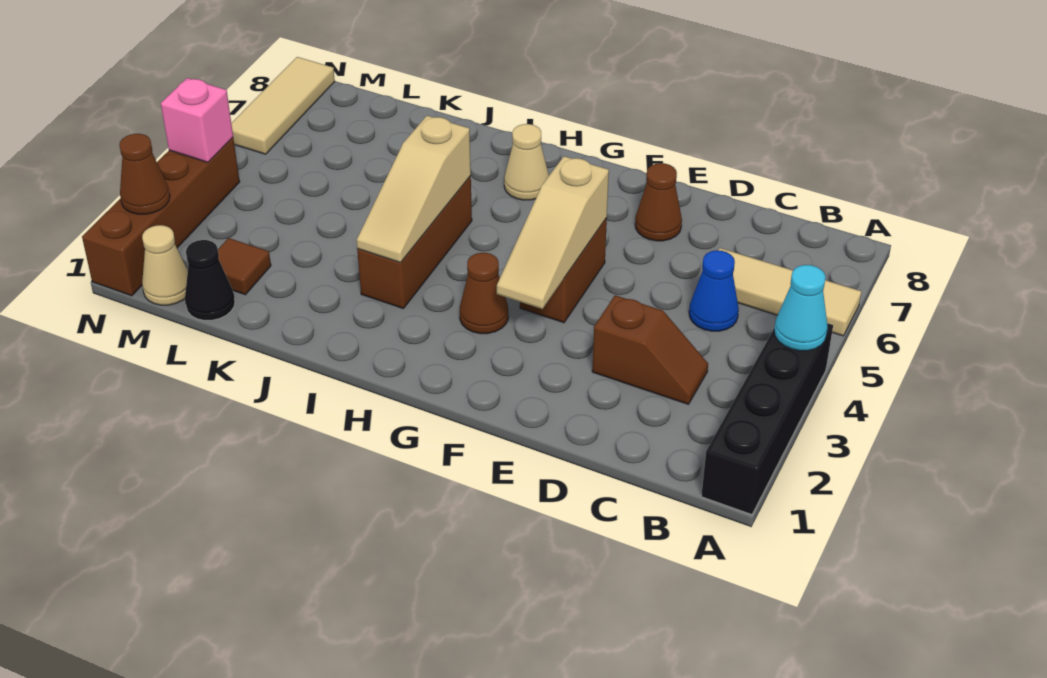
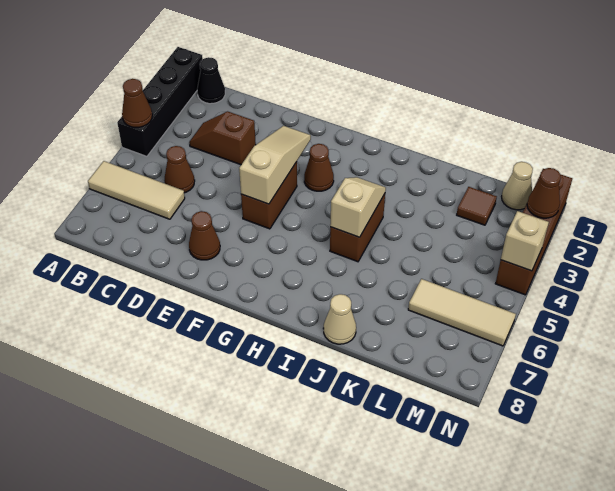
cyan cone A4 level 2 -> brown cone A4 level 2
blue cone C5 level 1 -> brown cone C5 level 1
tan cone H7 level 1 -> tan cone J8 level 1
brown brick I3:I5 level 1 -> brown brick I4:I5 level 1
tan slope I3:I5 level 2 top 5 -> tan slope I4:I5 level 2 top 5
black cone L1 level 1 -> black cone B1 level 1
pink brick N4 level 2 -> tan brick N4 level 2
tan tile N6:N8 level 1 -> tan tile L6:N6 level 1

